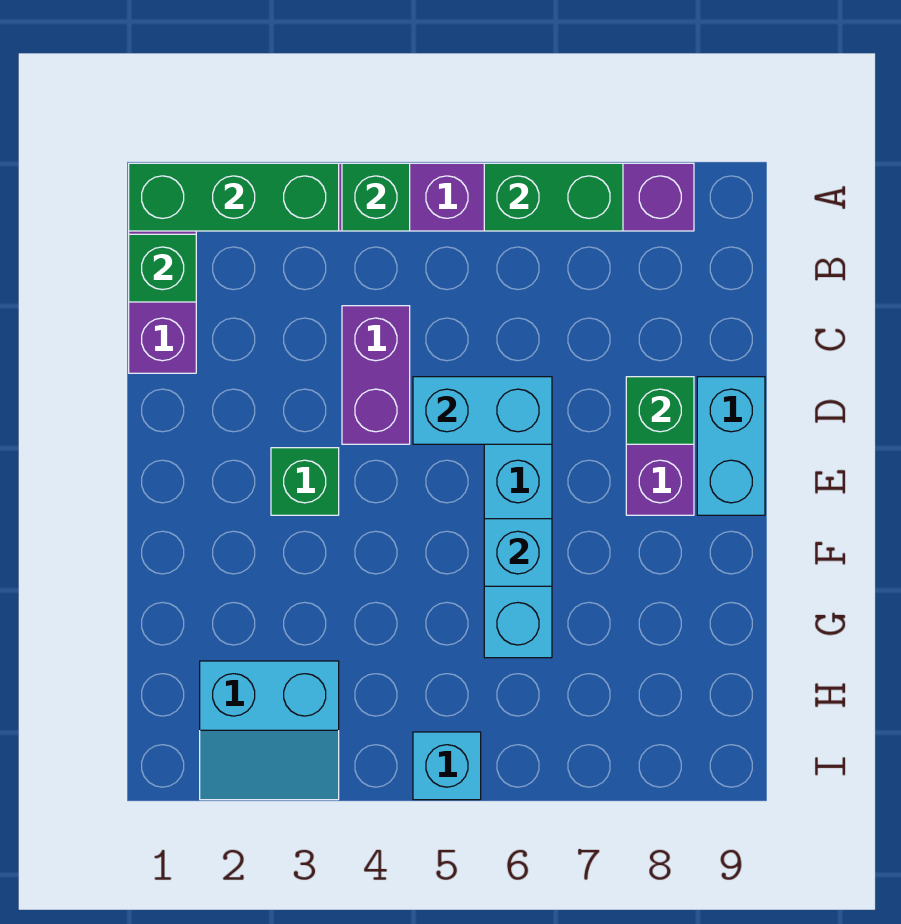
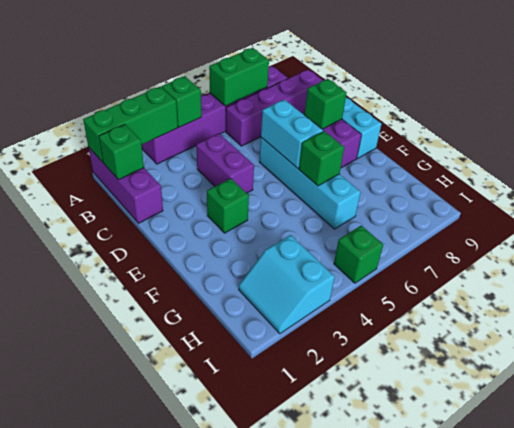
none -> purple brick B6:B9 level 1
cyan brick D5:D6 level 2 -> cyan brick D6:E6 level 2
cyan brick F6 level 2 -> green brick F6 level 2
cyan slope H2:I3 level 1 top H -> cyan slope H2:I3 level 1 top 3
cyan brick I5 level 1 -> green brick I5 level 1

